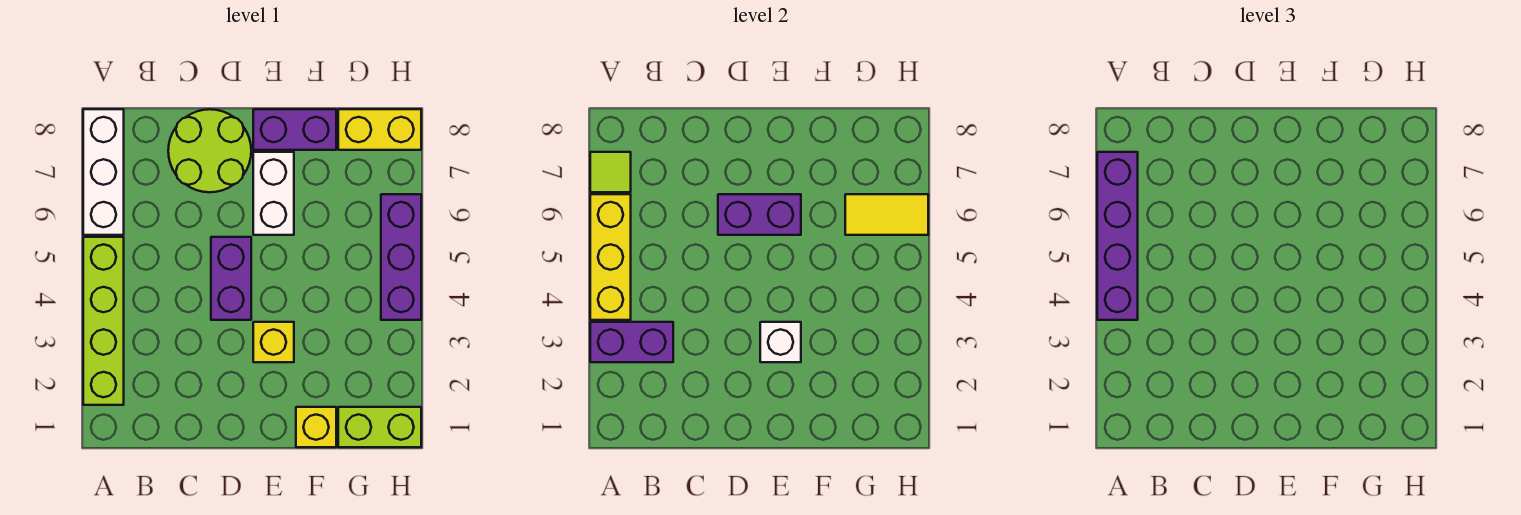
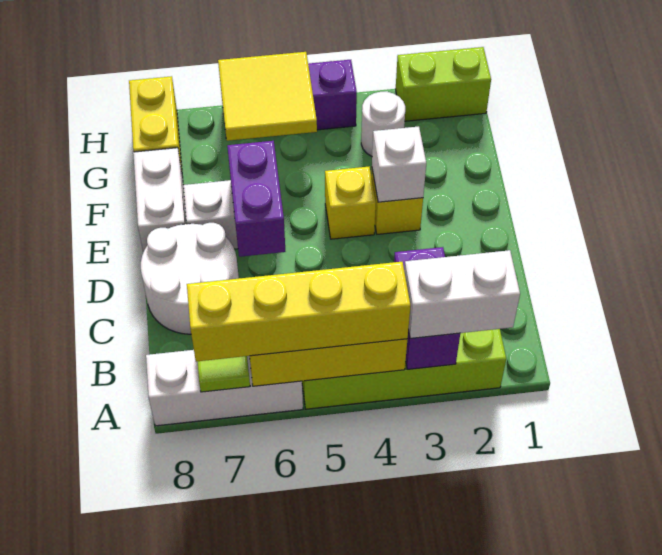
none -> white brick A2:A3 level 3
purple brick A4:A7 level 3 -> yellow brick A4:A7 level 3
lime round brick C7:D8 level 1 -> white round brick C7:D8 level 1
purple brick D4:D5 level 1 -> none
purple brick E8:F8 level 1 -> white brick E8:F8 level 1
yellow brick F1 level 1 -> yellow brick E4 level 1
lime brick G1:H1 level 1 -> lime brick H1:H2 level 1
none -> white round brick G3 level 1
yellow tile G6:H6 level 2 -> yellow tile G5:H6 level 2

